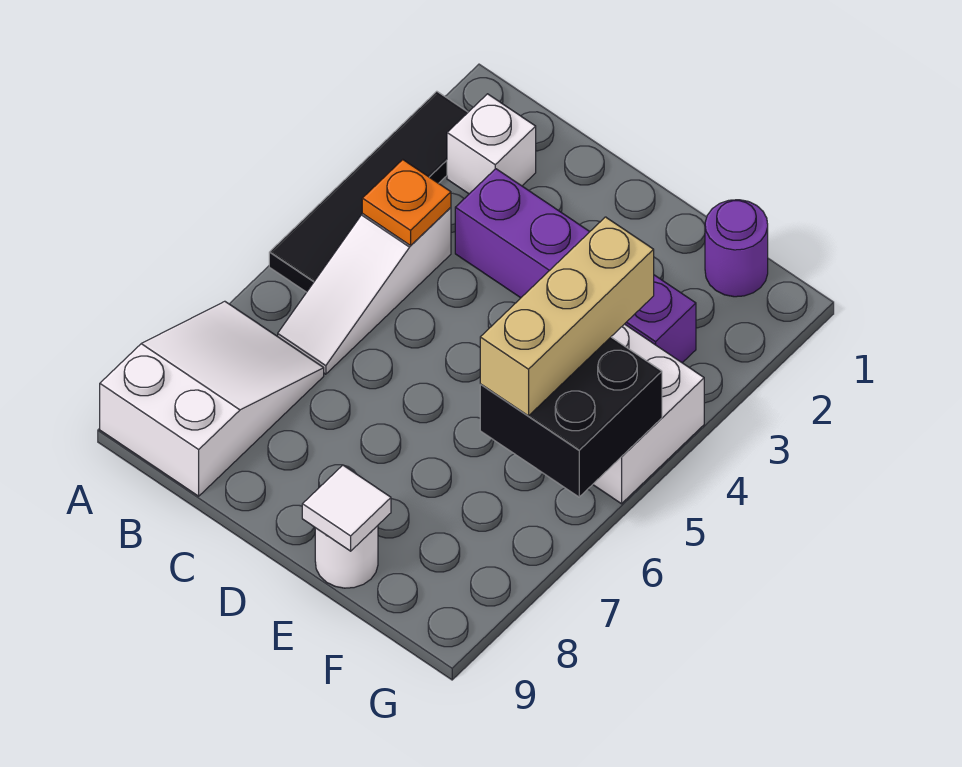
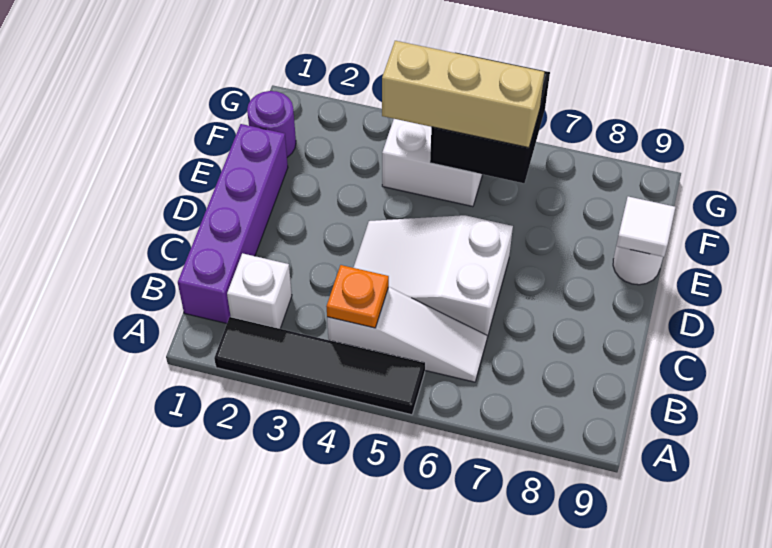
white slope A7:B9 level 1 top 9 -> white slope C4:D6 level 1 top 6
purple brick C3:F3 level 1 -> purple brick B1:E1 level 1

